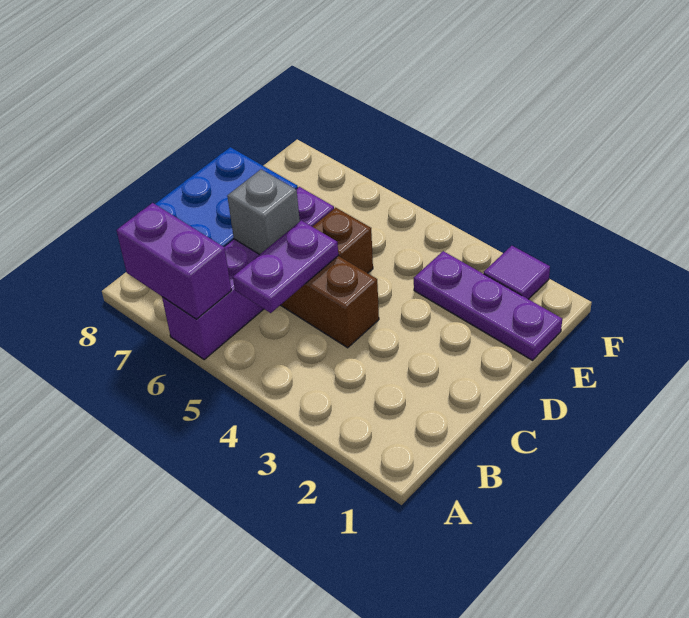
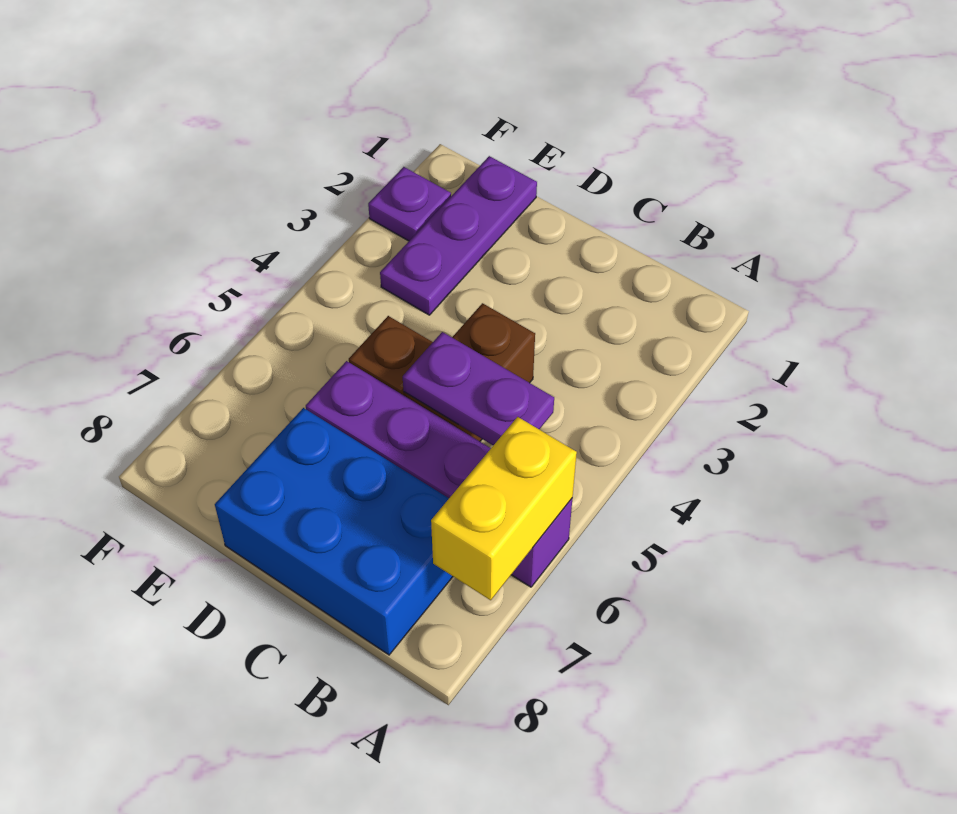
purple brick A6:A7 level 2 -> yellow brick A6:A7 level 2
grey brick C6 level 2 -> none
purple tile F2 level 1 -> purple plate F2 level 1

